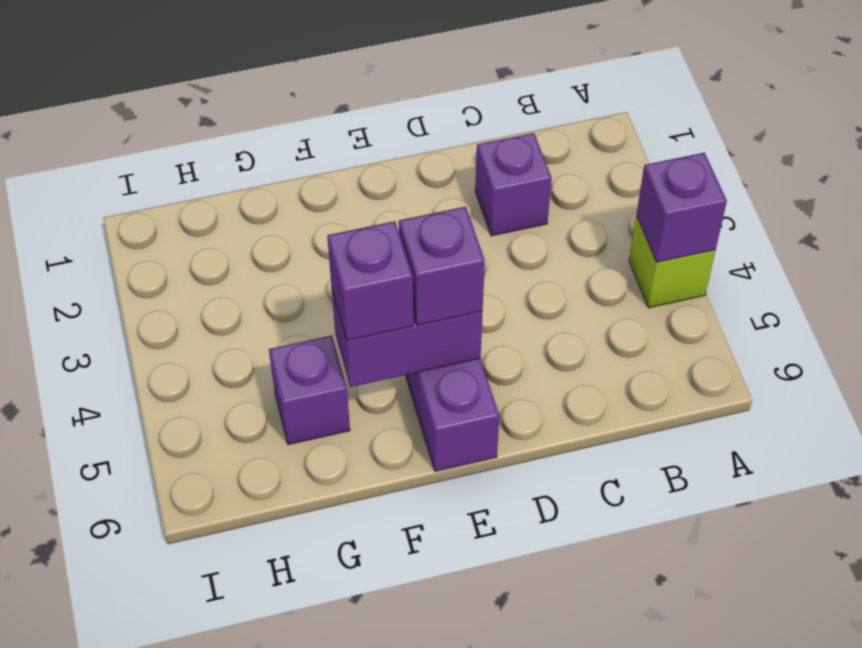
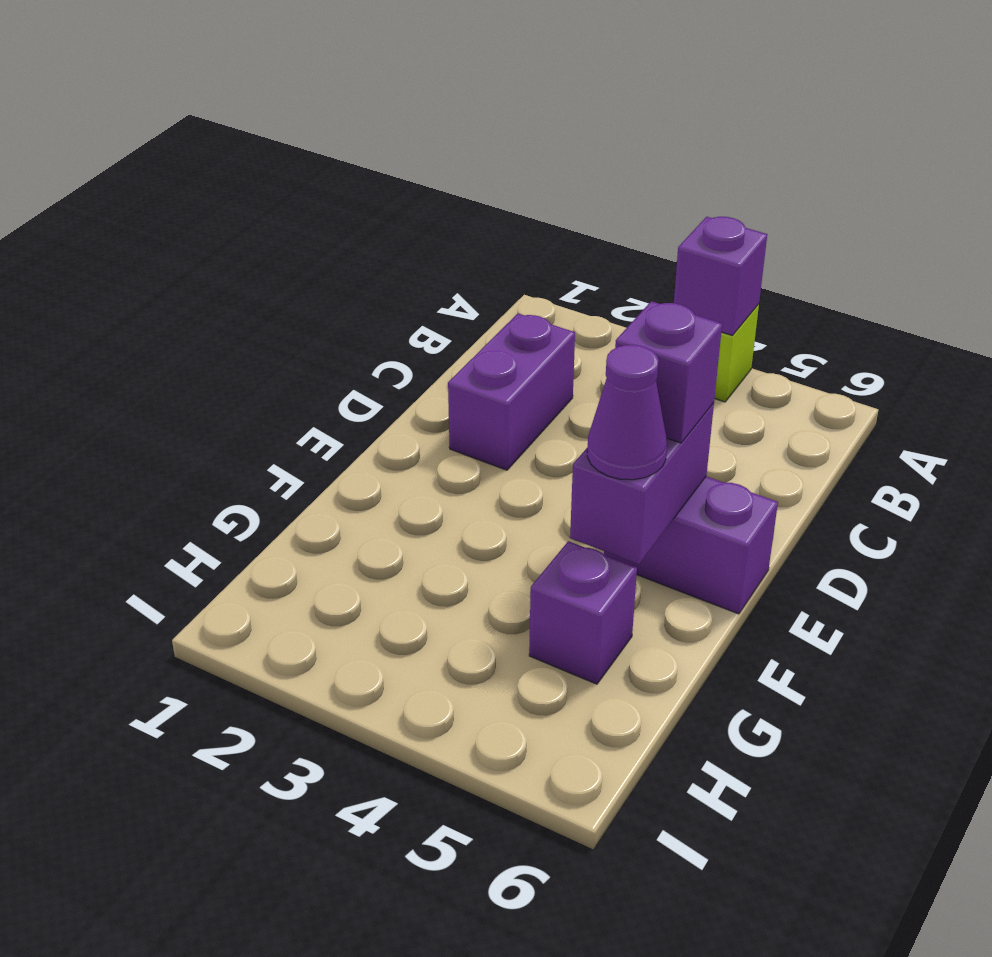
purple brick C2 level 1 -> purple brick C2:D2 level 1
purple brick F5 level 3 -> purple cone F5 level 3

